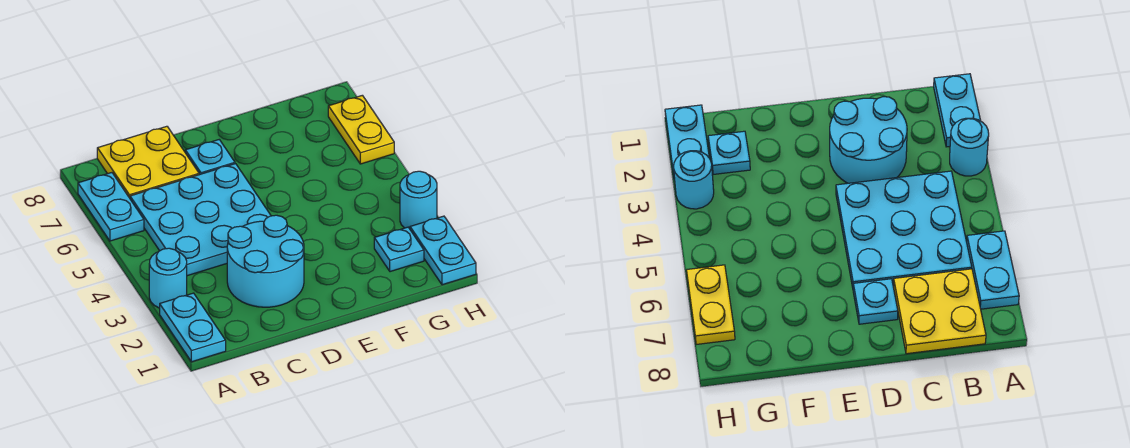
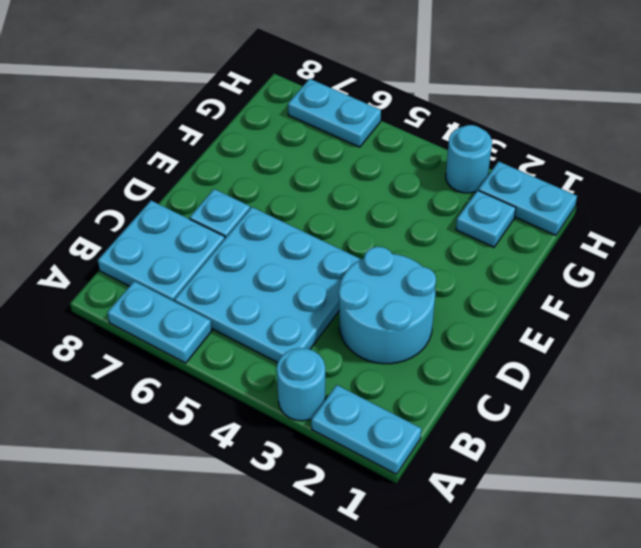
yellow plate B7:C8 level 1 -> cyan plate B7:C8 level 1
yellow plate H6:H7 level 1 -> cyan plate H6:H7 level 1

